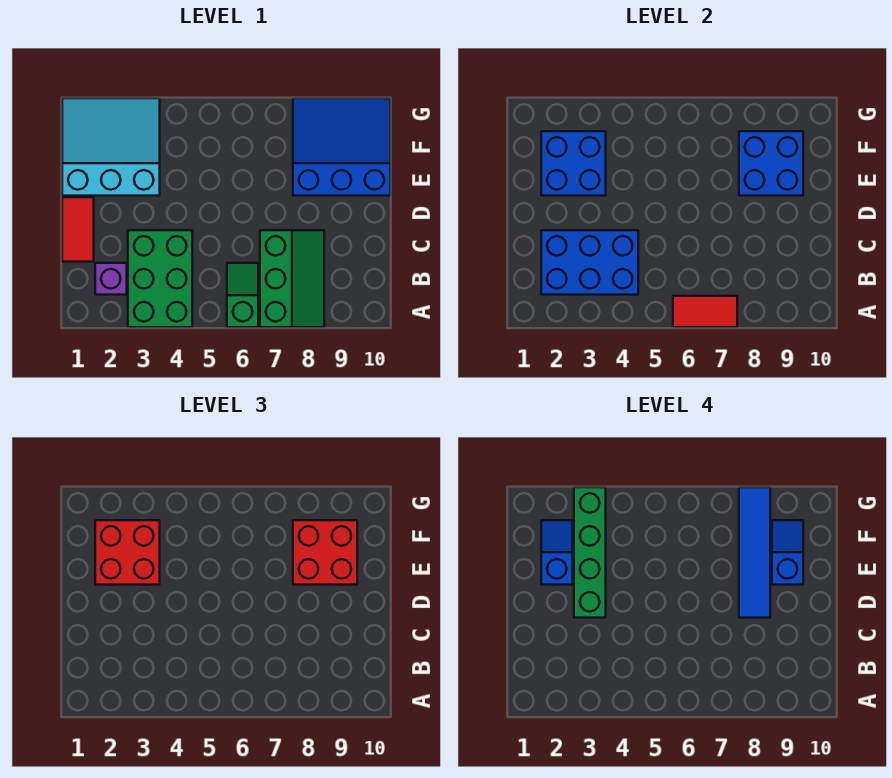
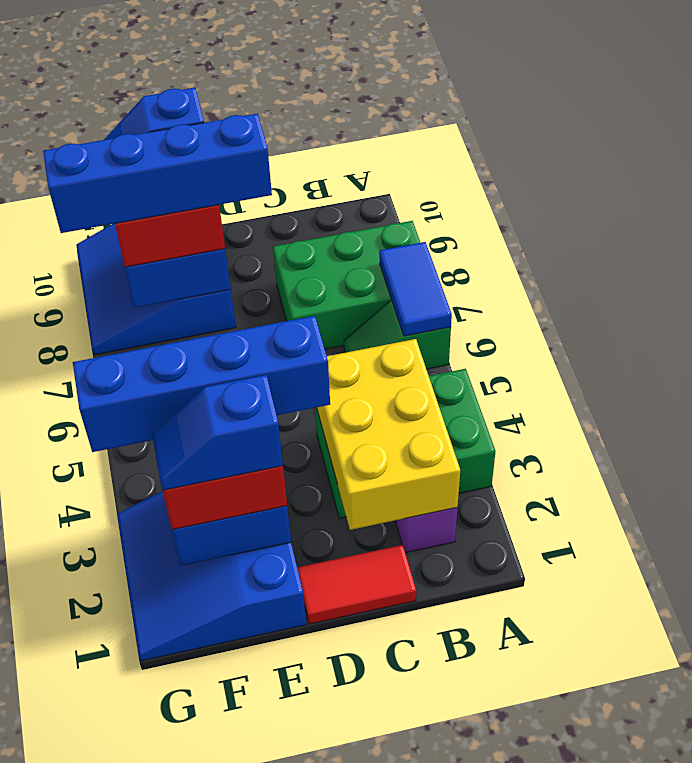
red tile A6:A7 level 2 -> blue tile A6:A7 level 2
green slope A7:C8 level 1 top 7 -> green brick A7:C8 level 1
blue brick B2:C4 level 2 -> yellow brick B2:C4 level 2
green brick D3:G3 level 4 -> blue brick D3:G3 level 4
blue tile D8:G8 level 4 -> blue brick D8:G8 level 4
cyan slope E1:G3 level 1 top E -> blue slope E1:G3 level 1 top E

